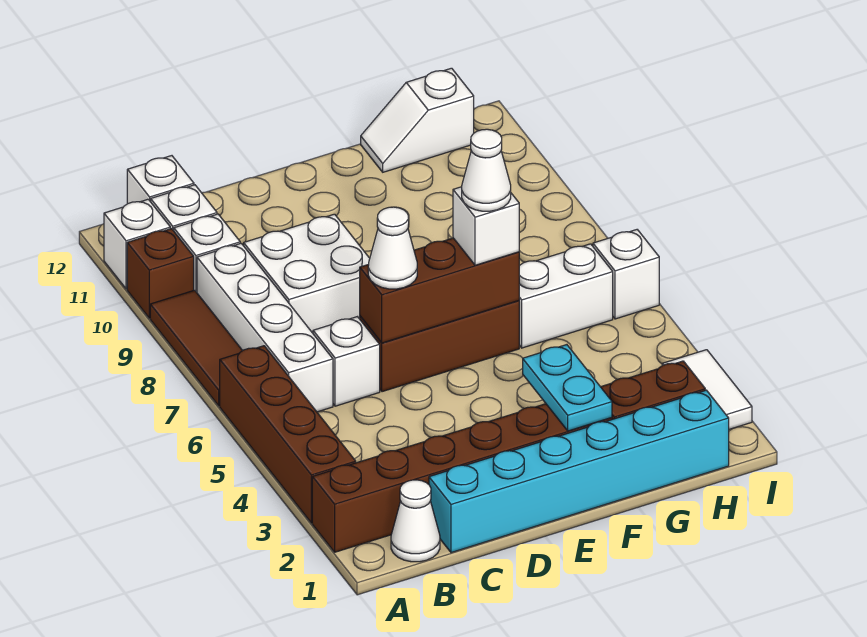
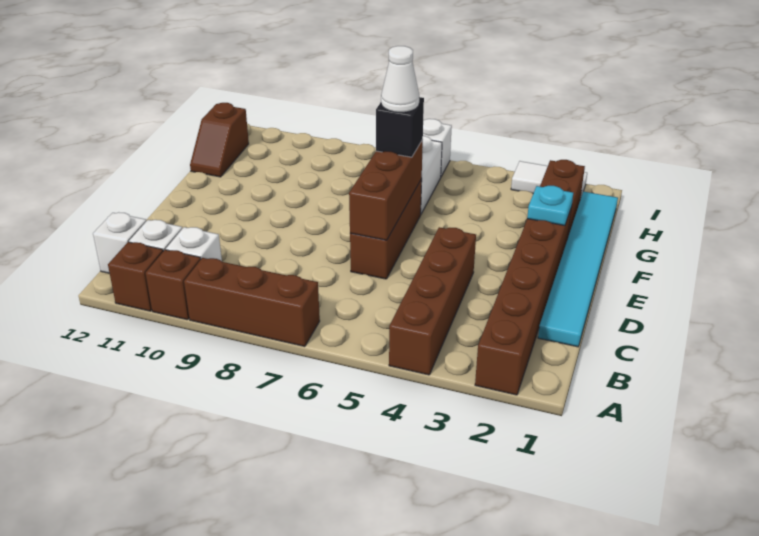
brown brick A3:A6 level 1 -> brown brick A4:D4 level 1
brown tile A7:A9 level 1 -> brown brick A7:A9 level 1
white brick A11 level 1 -> brown brick A11 level 1
white cone B1 level 1 -> none
white brick B6:B9 level 1 -> none
cyan brick C1:H1 level 1 -> cyan tile C1:H1 level 1
white brick C6 level 1 -> none
white brick C8:D9 level 1 -> none
white cone D6 level 3 -> none
cyan plate F2:F3 level 2 -> cyan plate F2 level 2
white brick F6 level 3 -> black brick F6 level 3
white slope G12:H12 level 1 top H -> brown slope G12:H12 level 1 top H

